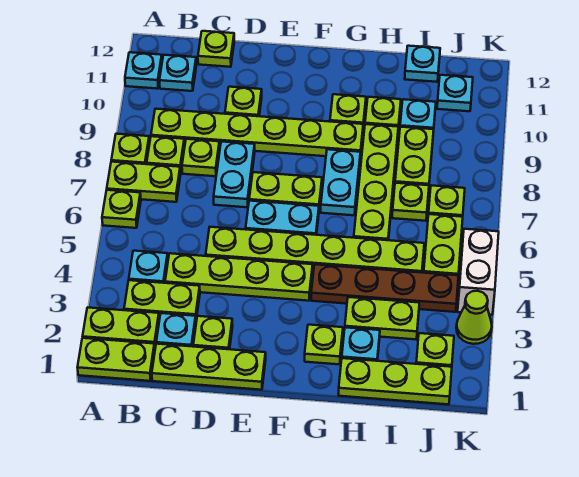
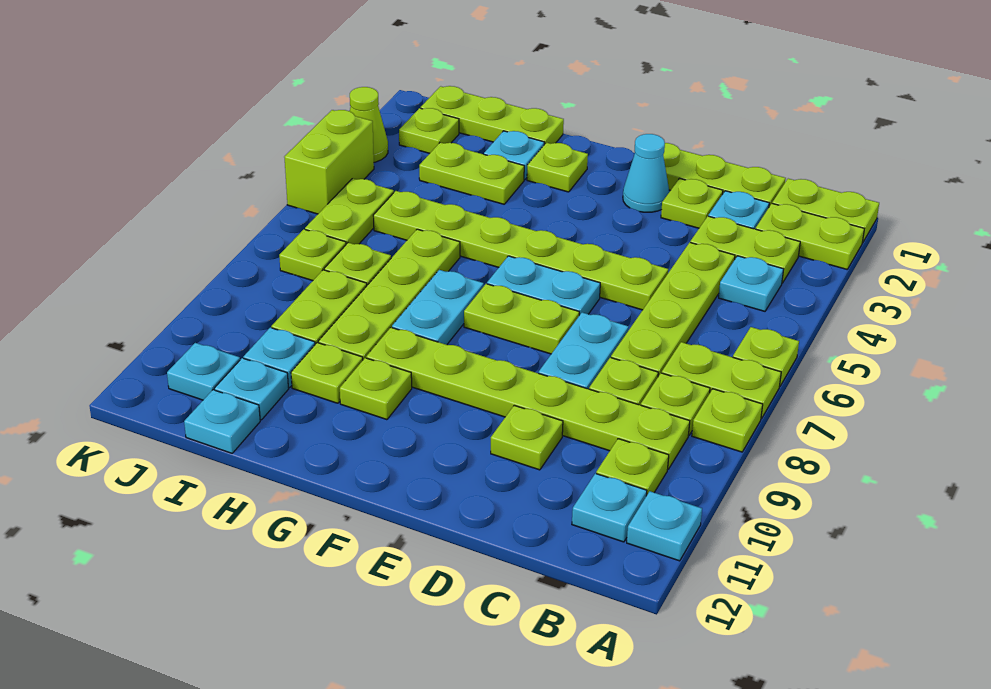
lime plate C4:F4 level 1 -> lime plate C4:C7 level 1
lime plate C12 level 1 -> lime plate B10 level 1
none -> cyan cone E2 level 1
brown plate G4:J4 level 1 -> none
none -> cyan plate I11 level 1
white brick K4:K5 level 1 -> lime brick K4:K5 level 1

